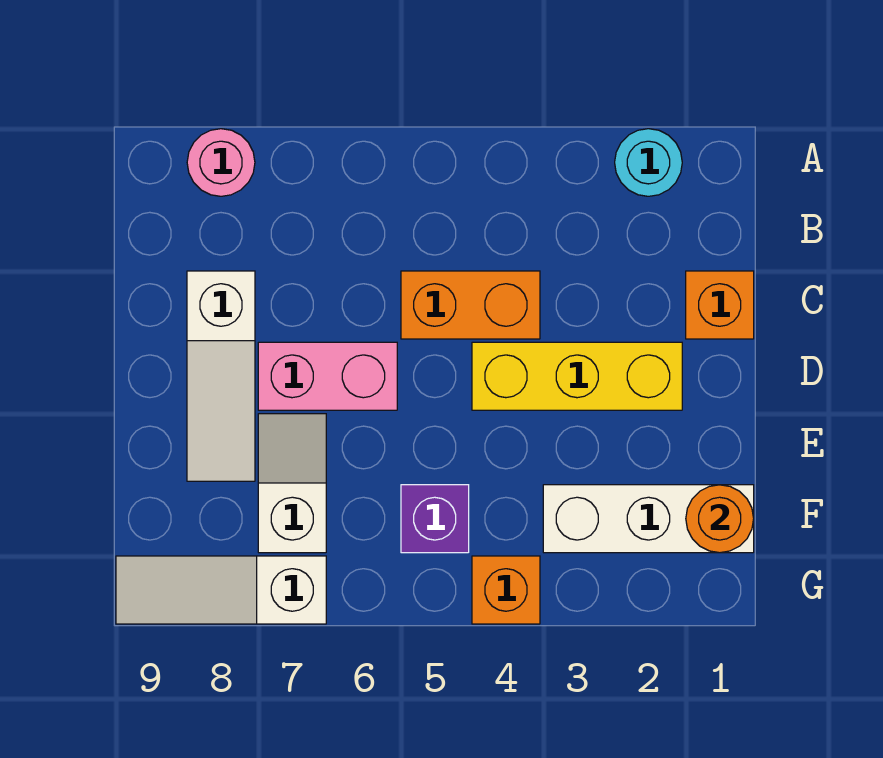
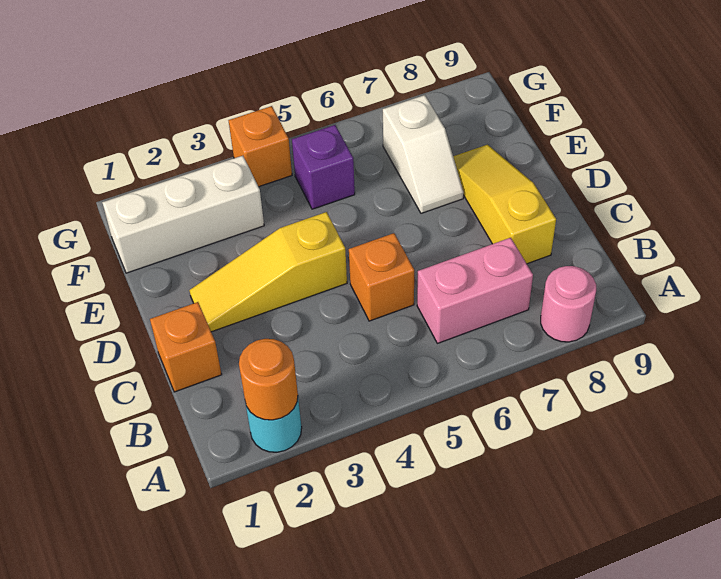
orange brick C4:C5 level 1 -> orange brick C5 level 1
white slope C8:E8 level 1 top C -> yellow slope C8:E8 level 1 top C
yellow brick D2:D4 level 1 -> yellow slope D2:D4 level 1 top 4
pink brick D6:D7 level 1 -> pink brick B6:B7 level 1
orange round brick F1 level 2 -> orange round brick A2 level 2
white slope G7:G9 level 1 top 7 -> none

